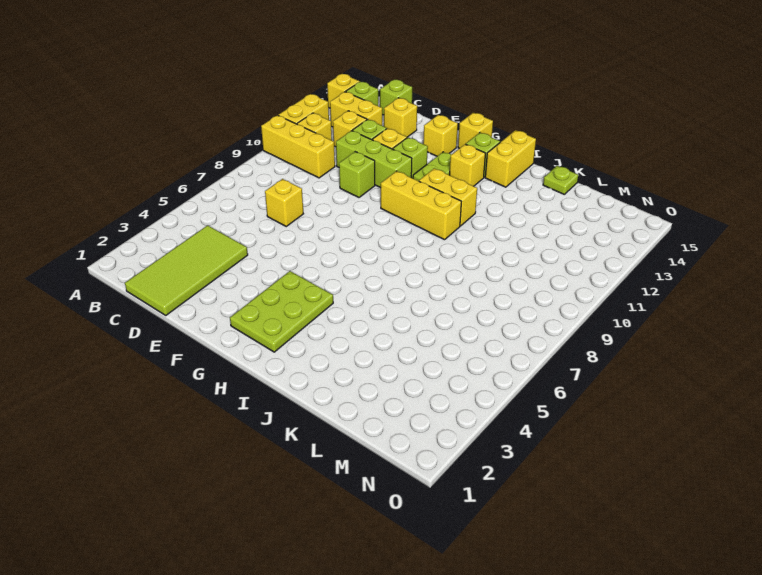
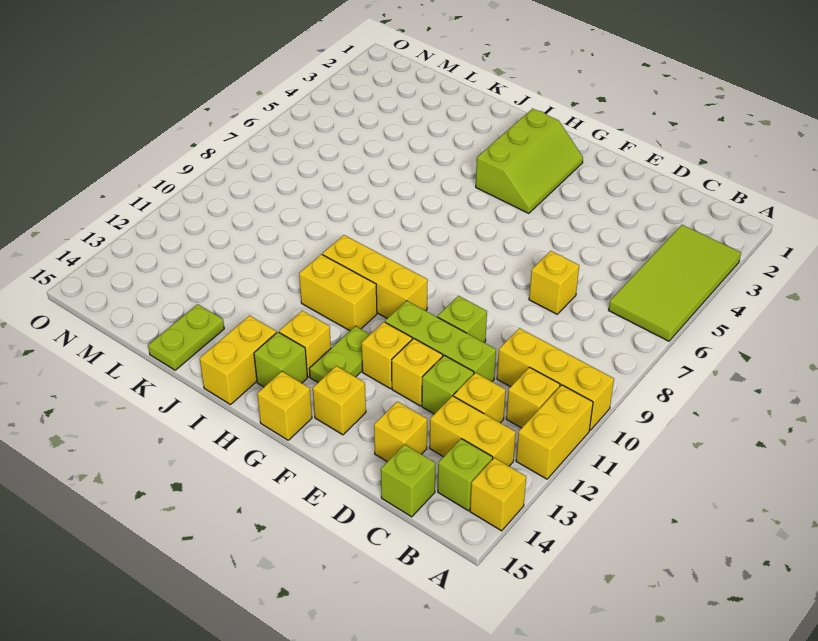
lime tile C1:D4 level 1 -> lime tile A3:B6 level 1
lime brick F12 level 1 -> yellow brick F12 level 1
lime plate G2:H4 level 1 -> lime slope G2:H4 level 1 top H
lime plate K15 level 1 -> lime plate K14:K15 level 1

